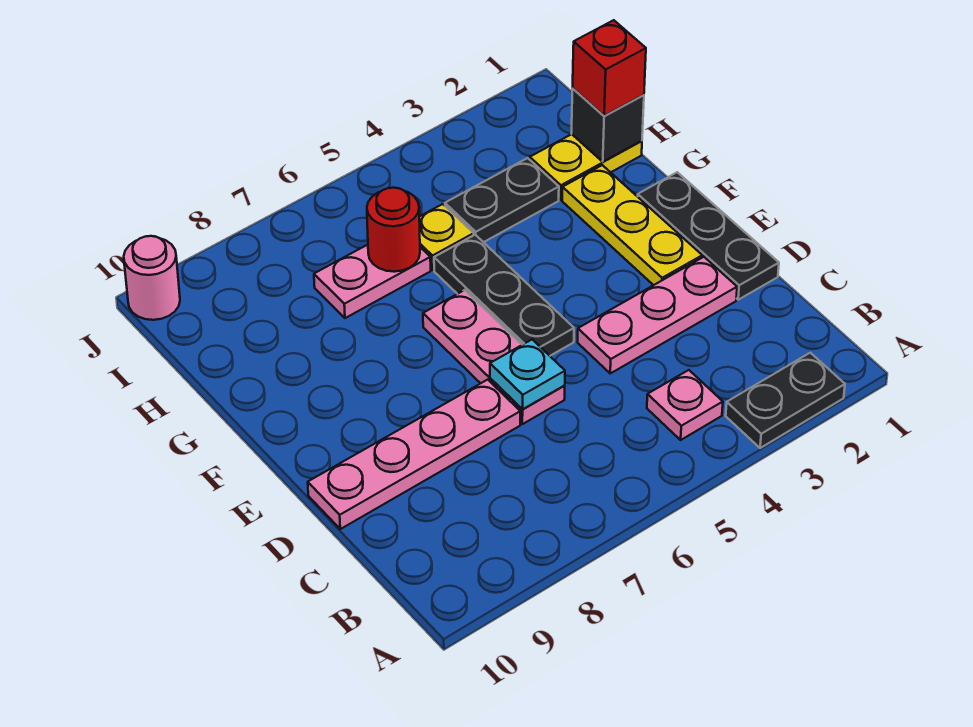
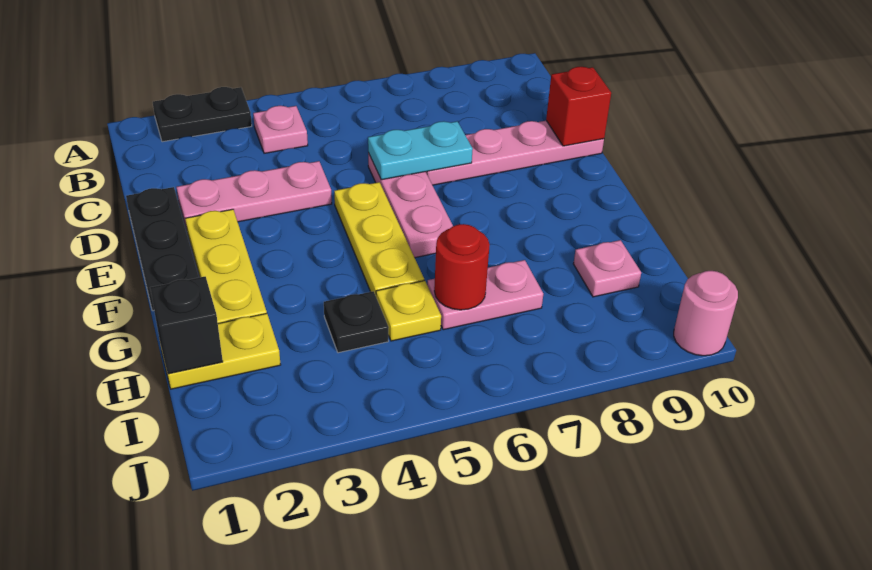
cyan plate D6 level 2 -> cyan plate D6:D7 level 2
black plate E5:G5 level 1 -> yellow plate E5:G5 level 1
red brick H1 level 3 -> red brick D10 level 2
black plate H3:H4 level 1 -> black plate H4 level 1
none -> pink plate H9 level 1

